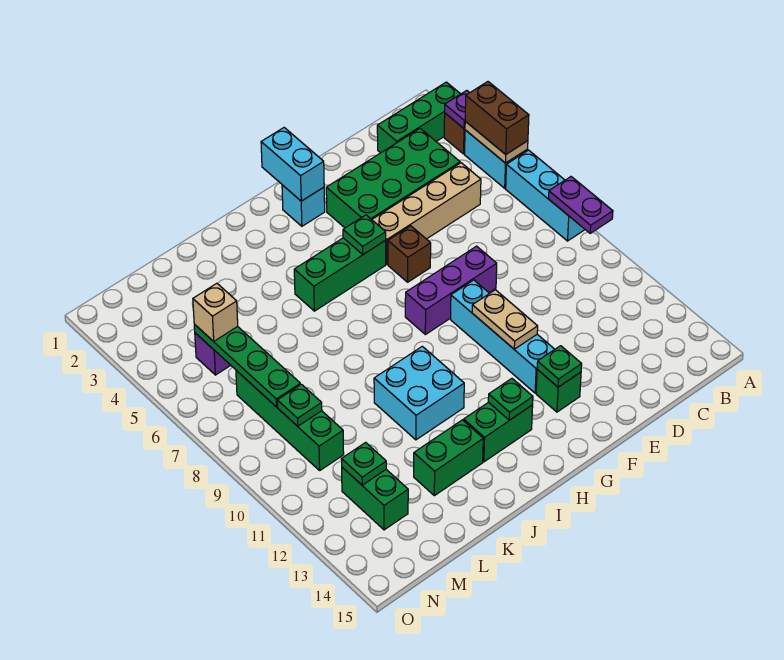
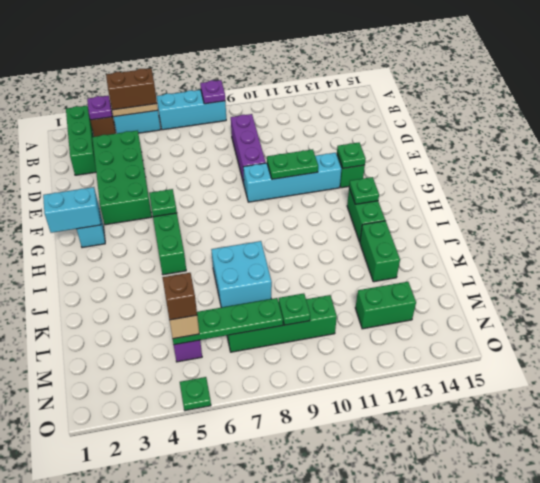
purple plate A8:A9 level 2 -> purple plate A8 level 2
tan brick C5:F5 level 1 -> none
purple brick E8:G8 level 1 -> purple brick C9:E9 level 1
brown brick F6 level 1 -> brown brick M5 level 4
tan plate F10:F11 level 2 -> green plate F10:F11 level 2
cyan brick I10:J11 level 1 -> cyan brick J7:K8 level 1
green plate M12 level 2 -> green plate O5 level 1

